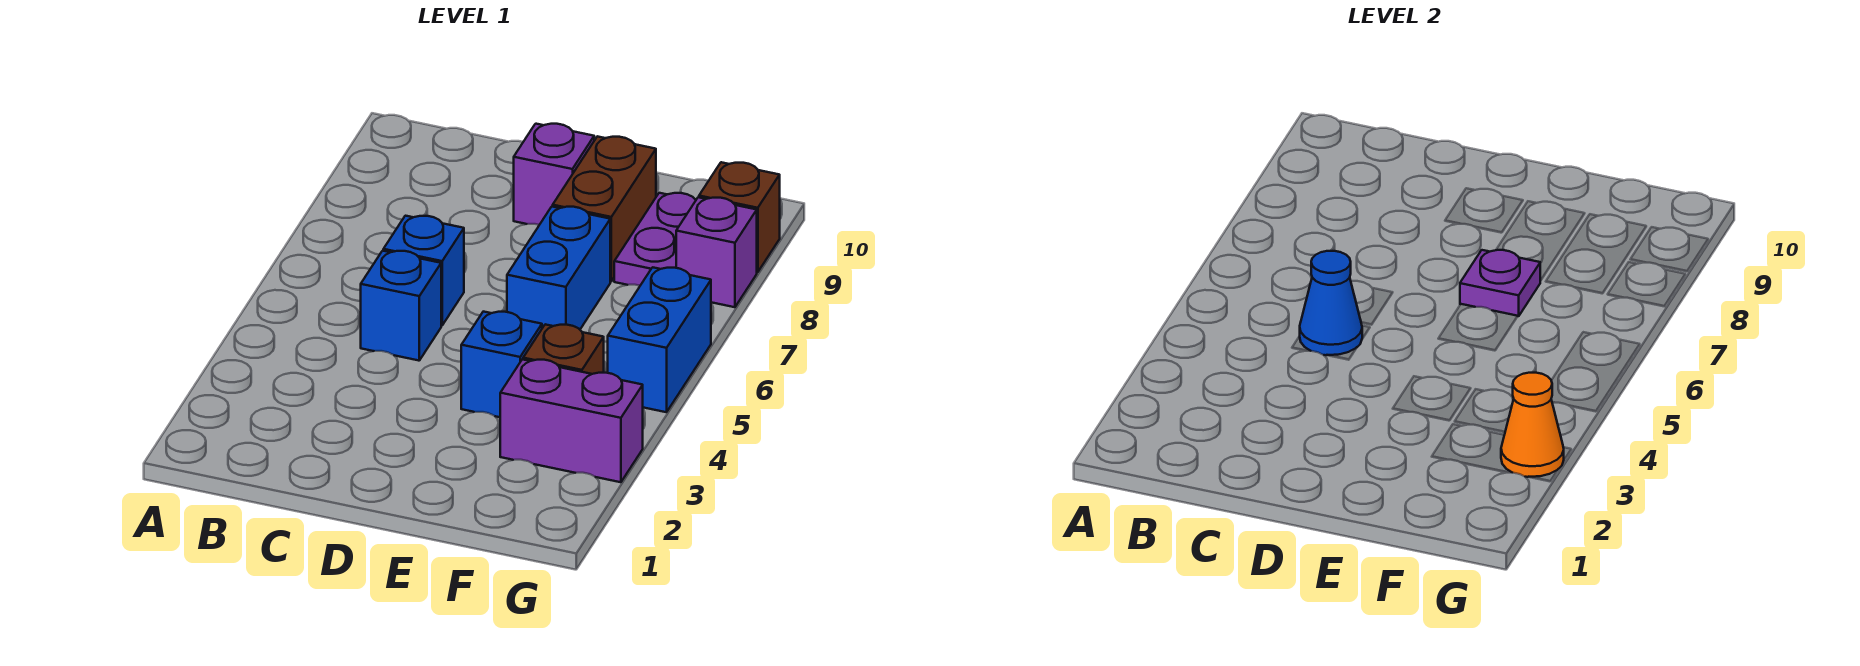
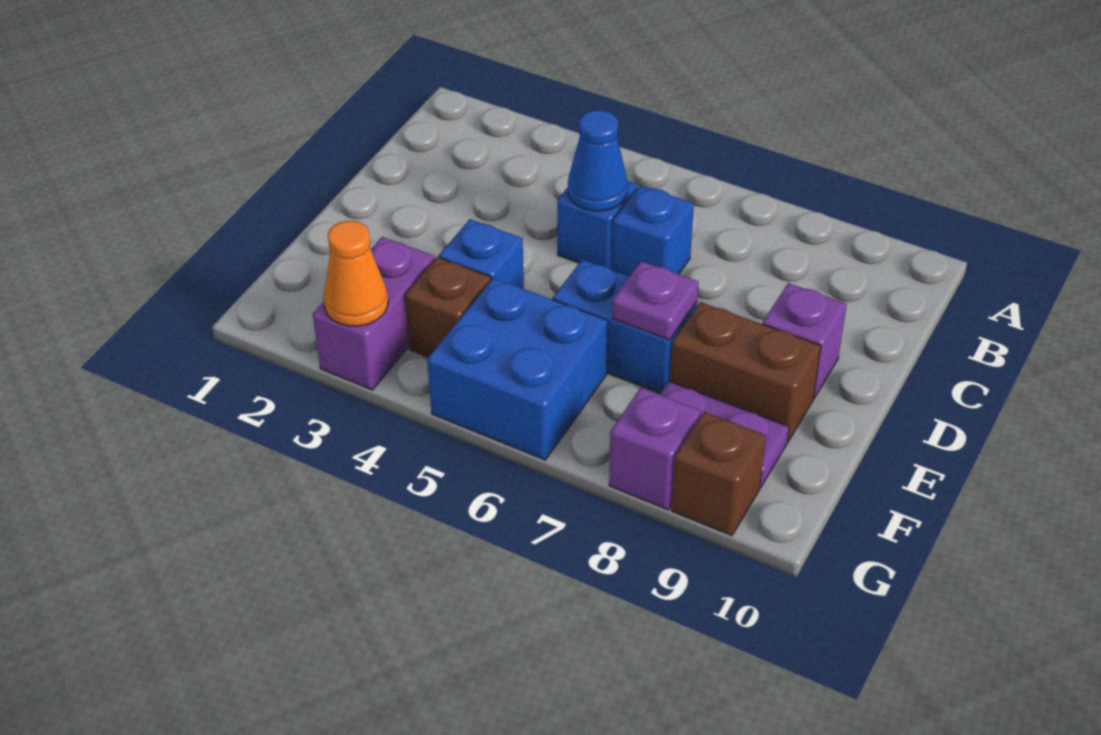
blue brick G5:G6 level 1 -> blue brick F5:G6 level 1

